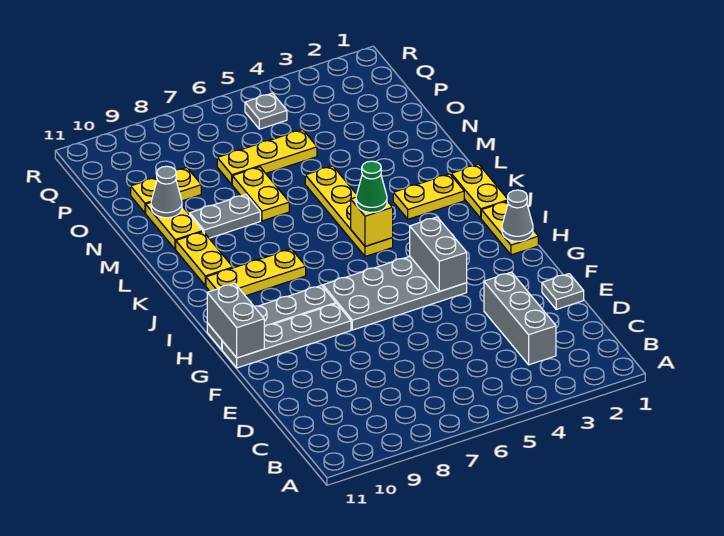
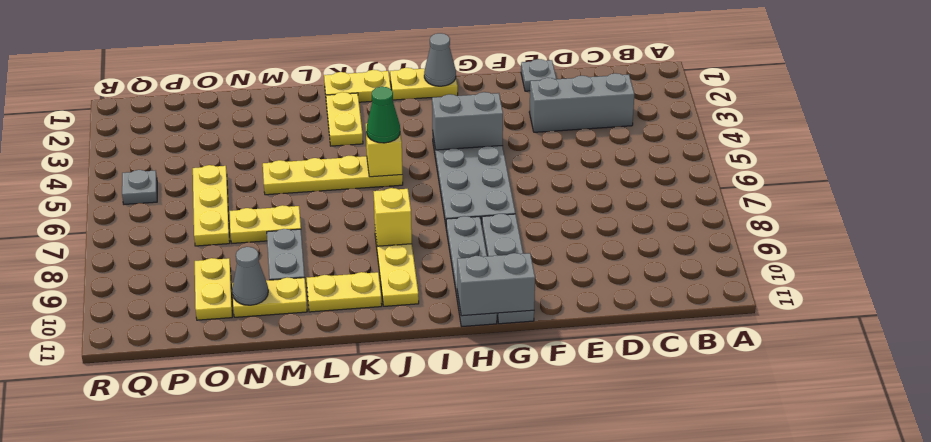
none -> yellow brick J8 level 2

